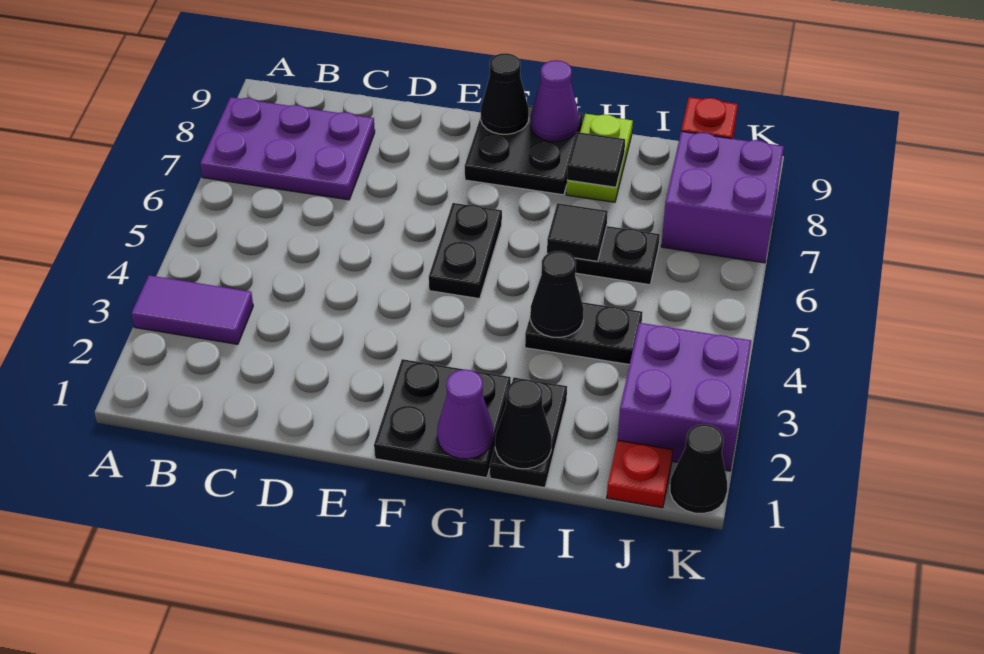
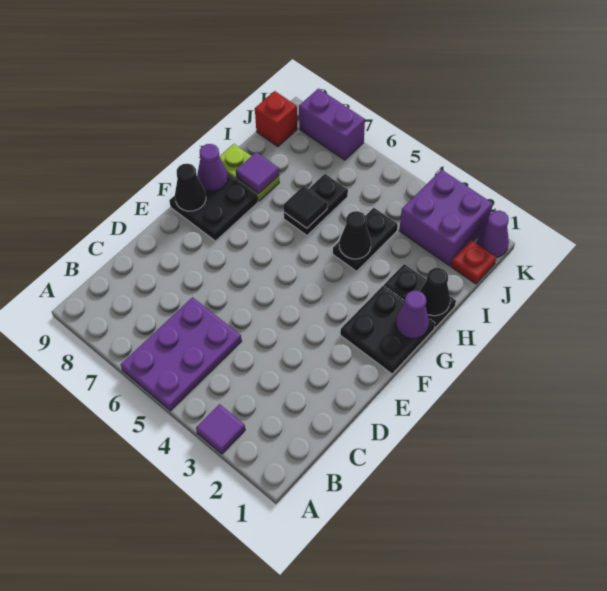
purple tile A3:B3 level 1 -> purple tile A3 level 1
purple plate A7:C8 level 1 -> purple plate A5:C6 level 1
black plate F5:F6 level 1 -> none
black tile H8 level 2 -> purple tile H8 level 2
purple brick J7:K8 level 1 -> purple brick K7:K8 level 1
black cone K1 level 1 -> purple cone K1 level 1

